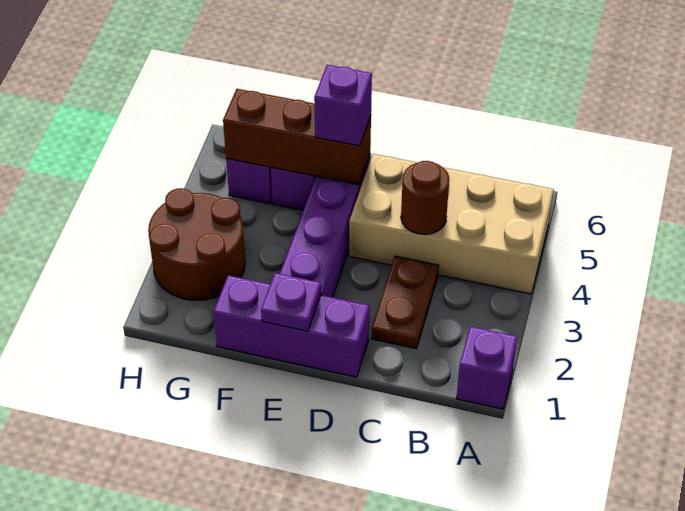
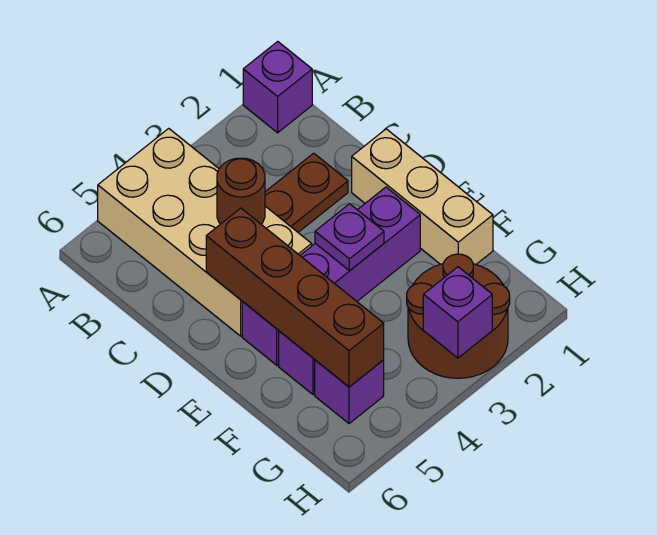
purple brick D1:F1 level 1 -> tan brick D1:F1 level 1
purple plate E1 level 2 -> purple plate E3 level 2
brown brick E5:G5 level 2 -> brown brick D5:G5 level 2
purple brick E5 level 3 -> purple brick H3 level 2

